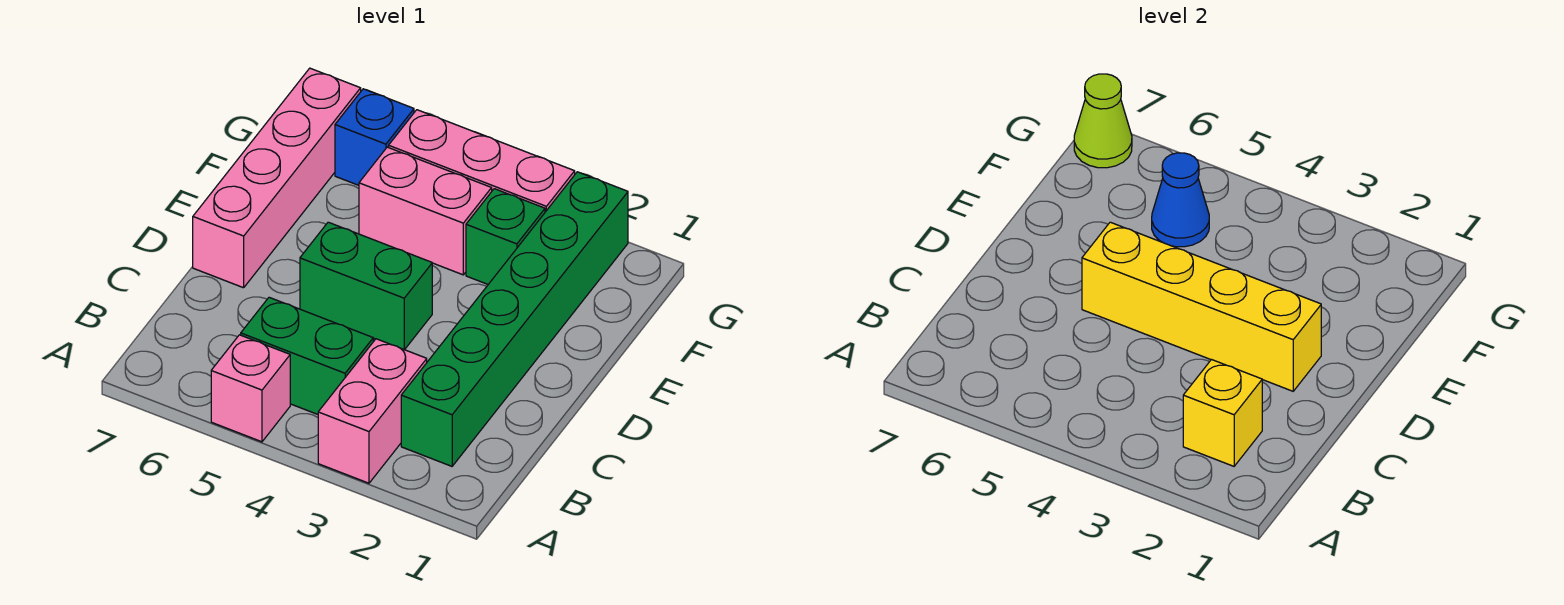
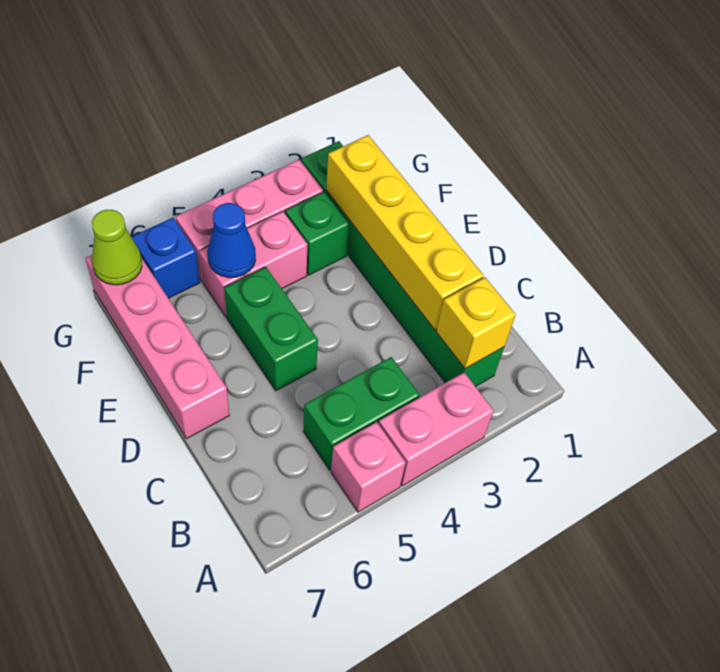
pink brick A3:B3 level 1 -> pink brick A3:A4 level 1
yellow brick D2:D5 level 2 -> yellow brick C2:F2 level 2
green brick D4:D5 level 1 -> green brick D5:E5 level 1

